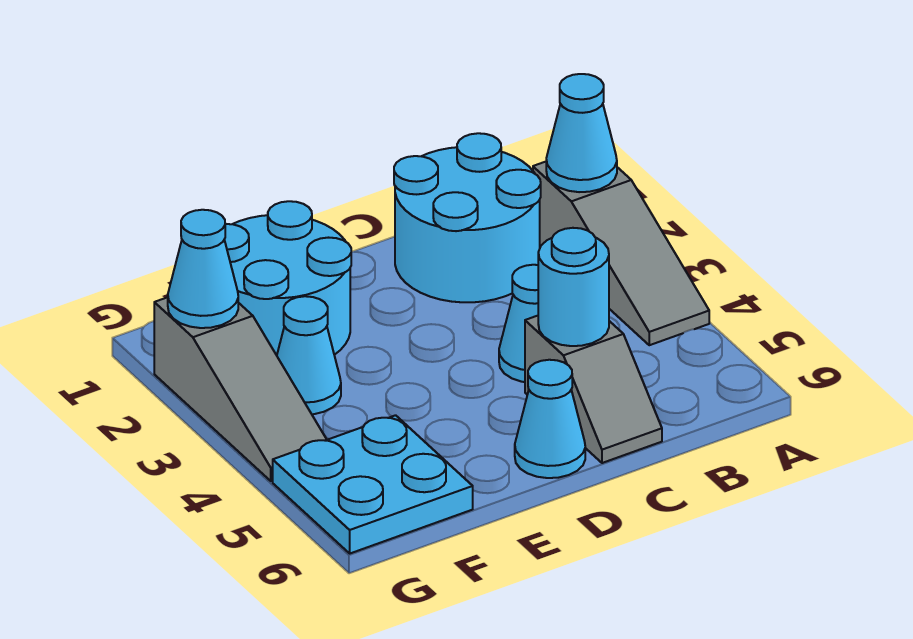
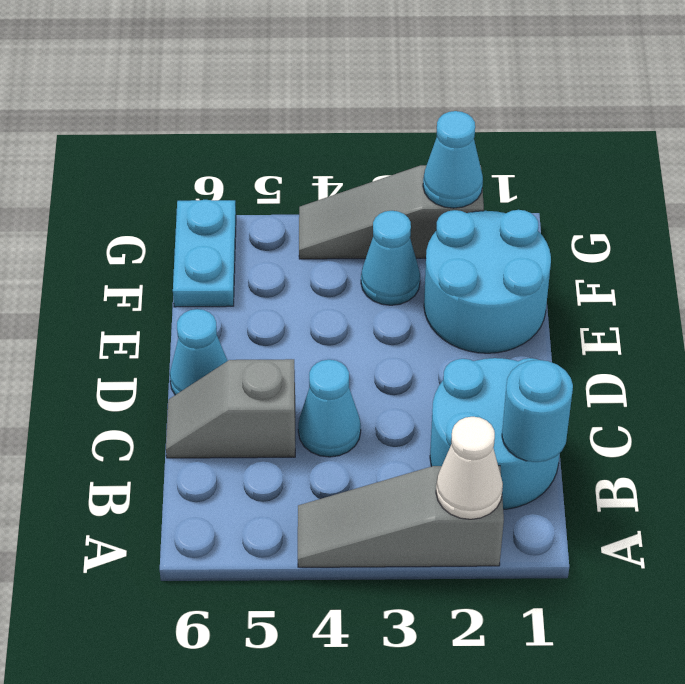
cyan cone A2 level 2 -> white cone A2 level 2
cyan round brick C5 level 2 -> cyan round brick B1 level 2
cyan plate F5:G6 level 1 -> cyan plate F6:G6 level 1

